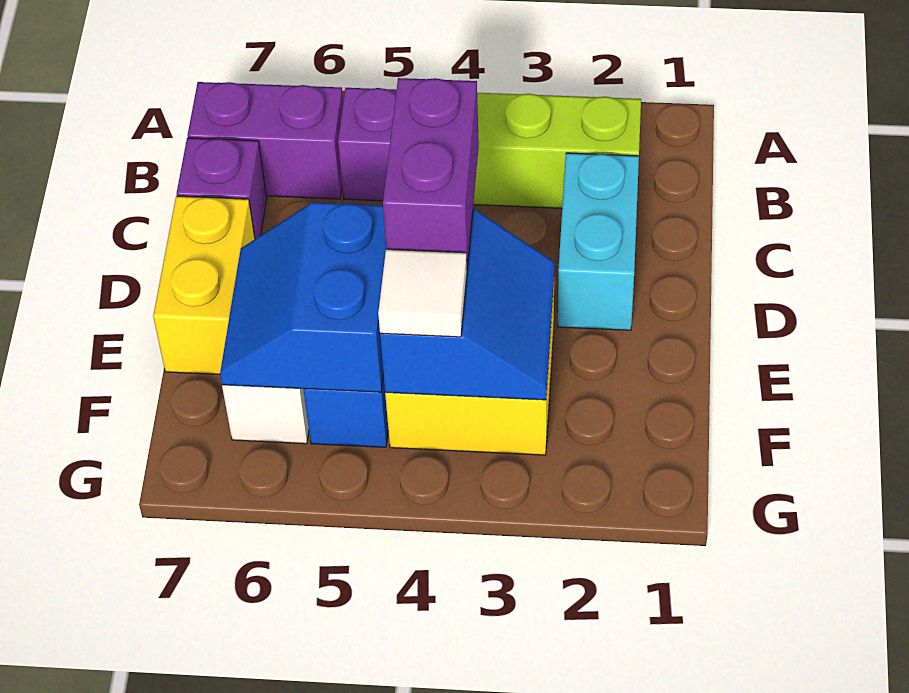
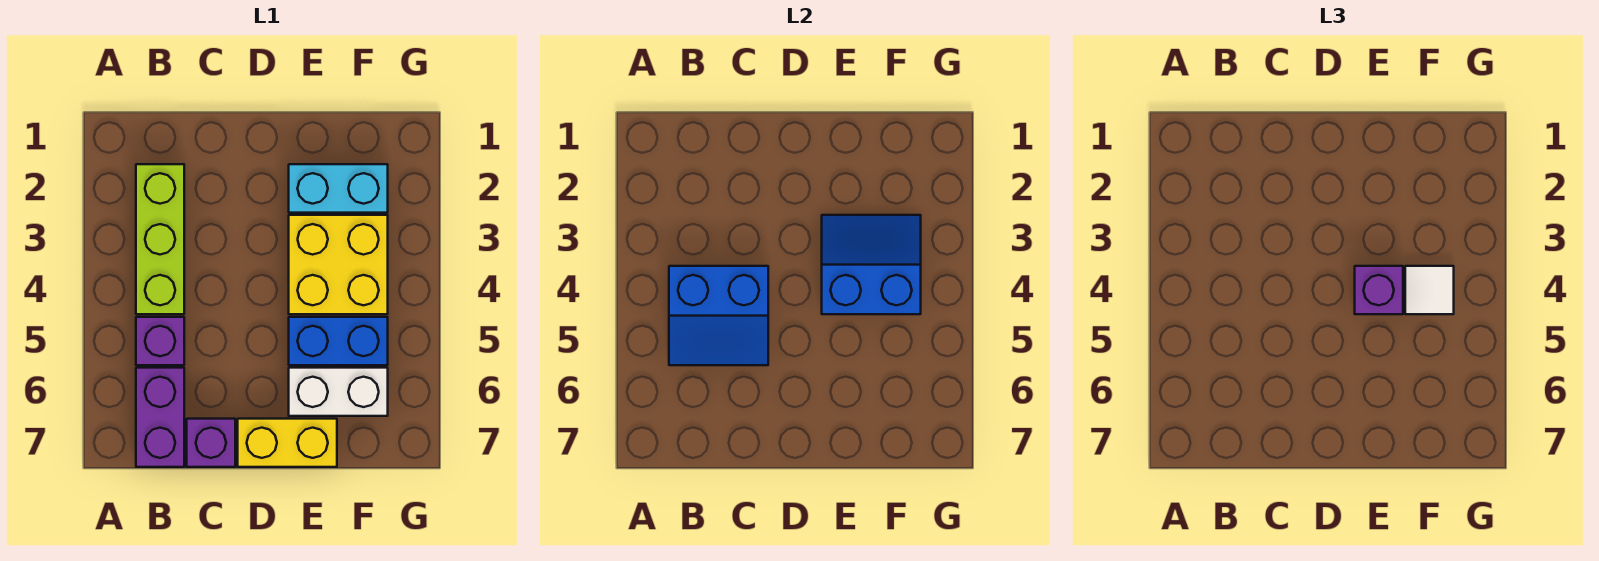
cyan brick C2:D2 level 1 -> cyan brick E2:F2 level 1
purple brick D4:E4 level 3 -> purple brick E4 level 3
blue slope E5:F6 level 2 top 5 -> blue slope B4:C5 level 2 top 4

